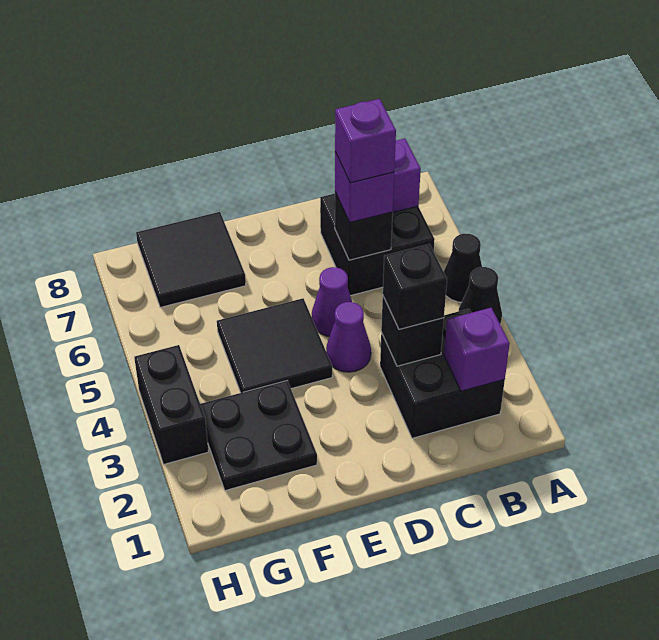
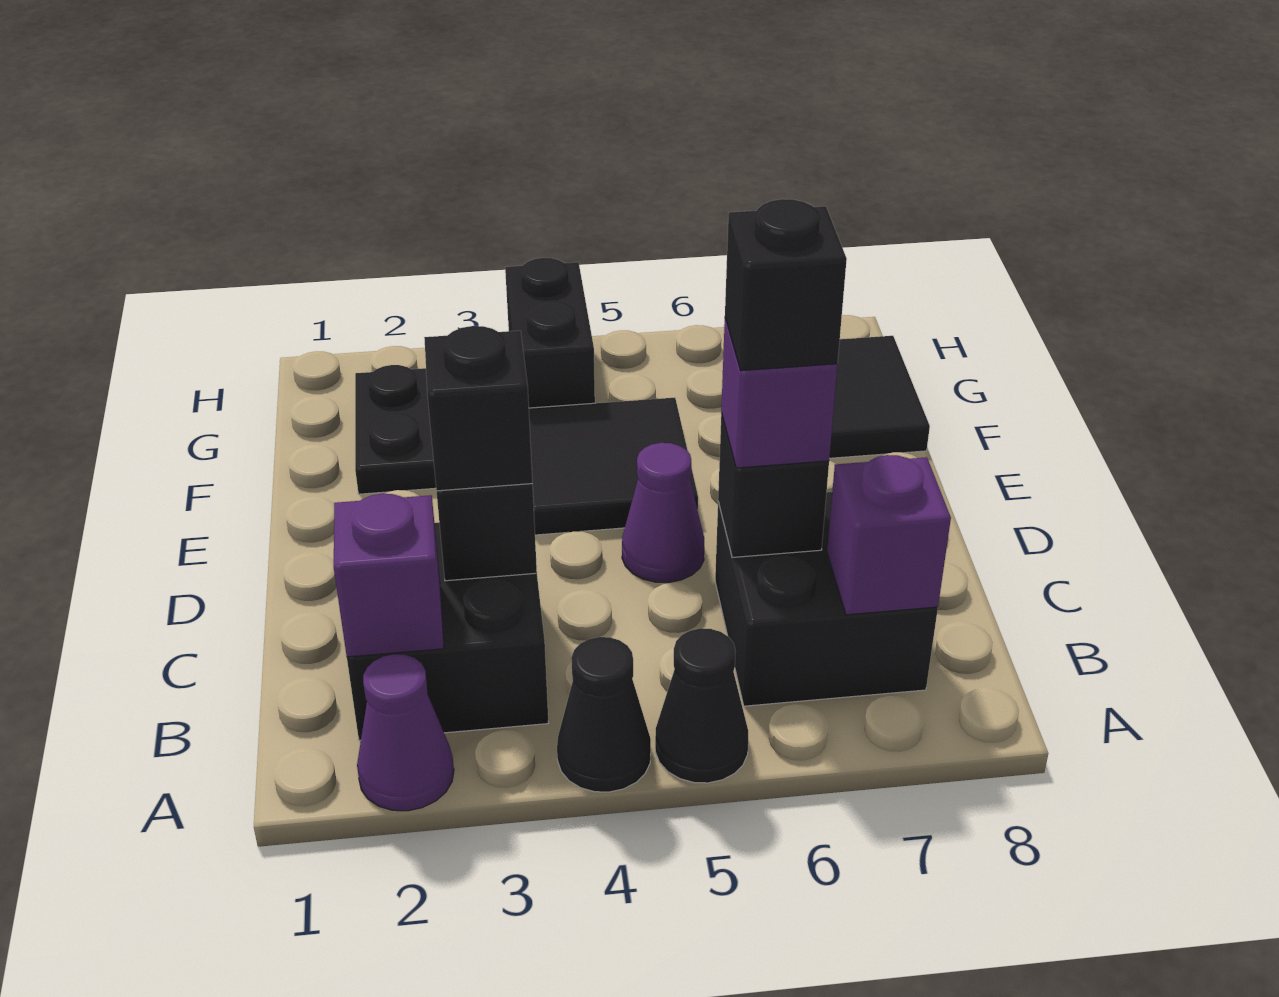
purple brick C6 level 4 -> black brick C6 level 4
purple cone D4 level 1 -> purple cone A2 level 1
black brick H3:H4 level 1 -> black brick G4:H4 level 1

